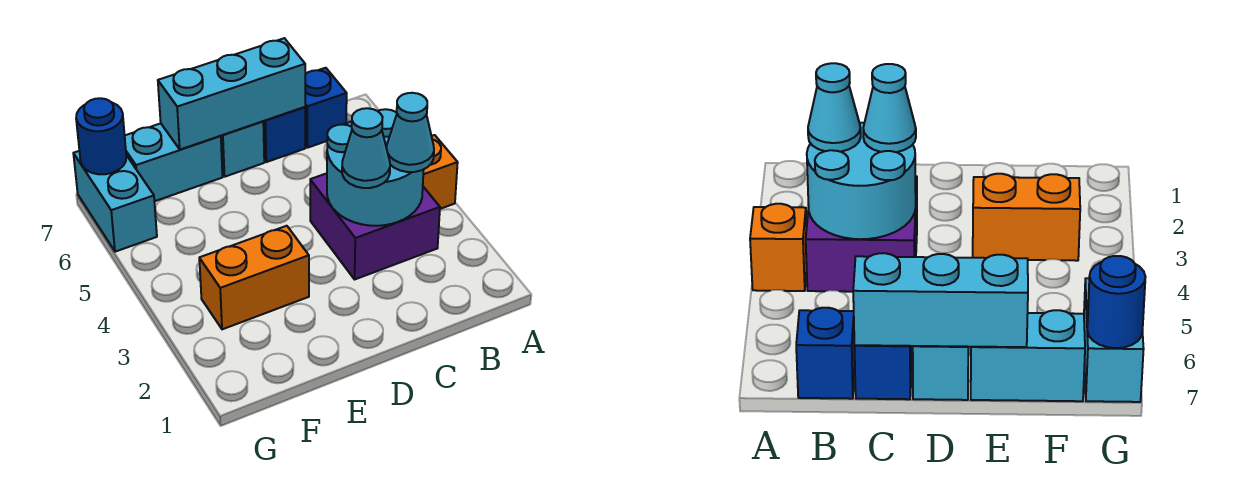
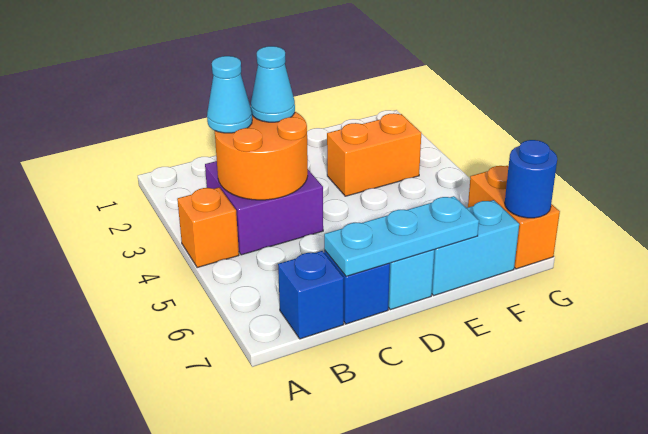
cyan round brick B3:C4 level 2 -> orange round brick B3:C4 level 2
cyan brick C7:E7 level 2 -> cyan plate C7:E7 level 2
cyan brick G6:G7 level 1 -> orange brick G6:G7 level 1

